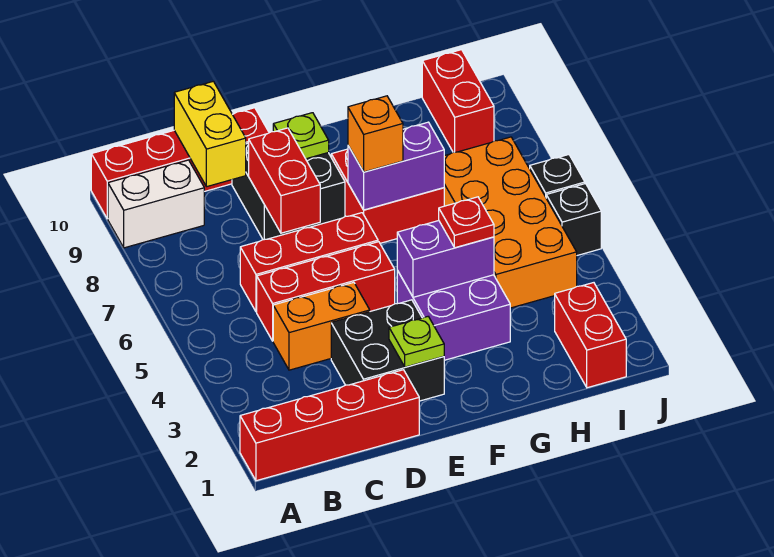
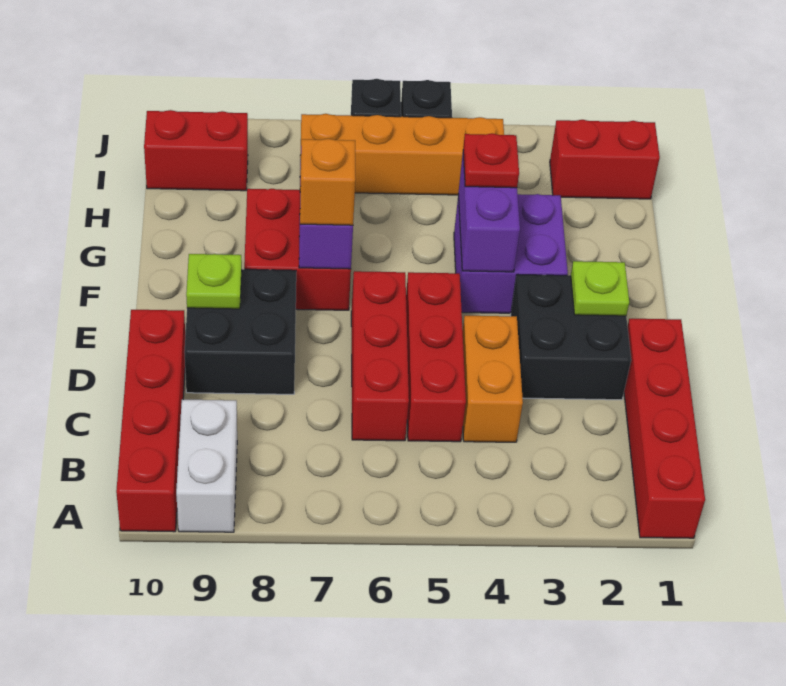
yellow brick C9:C10 level 2 -> none
red brick D7:D8 level 2 -> none
orange brick H4:I7 level 1 -> orange brick I4:I7 level 1

